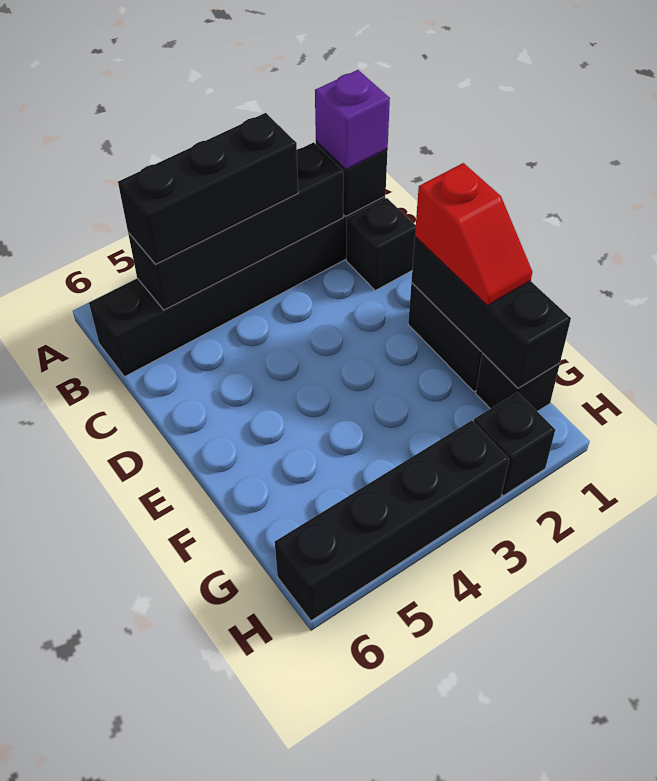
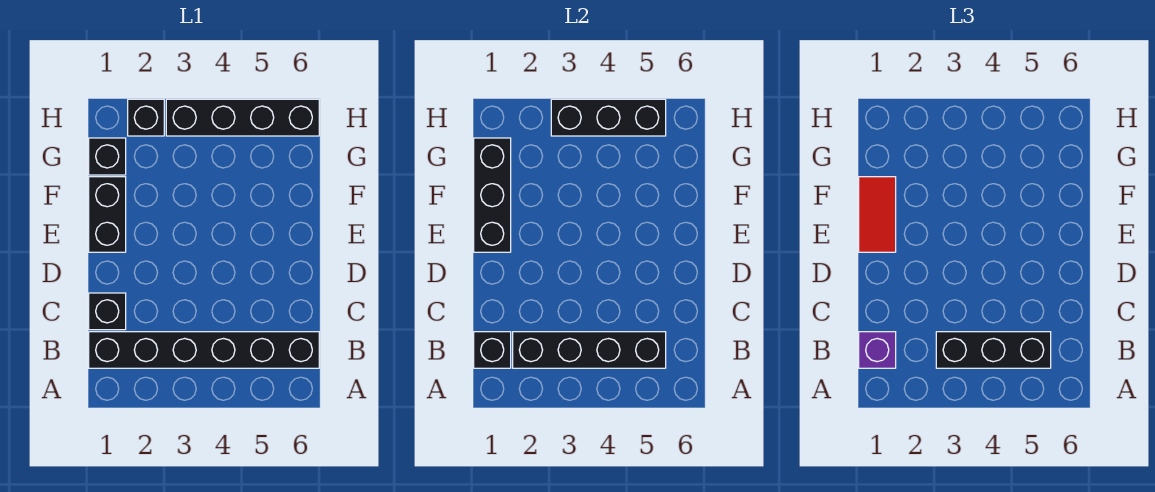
red slope E1:F1 level 3 top E -> red tile E1:F1 level 3
none -> black brick H3:H5 level 2

